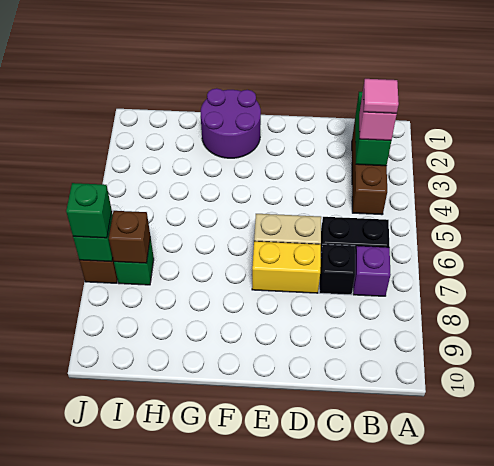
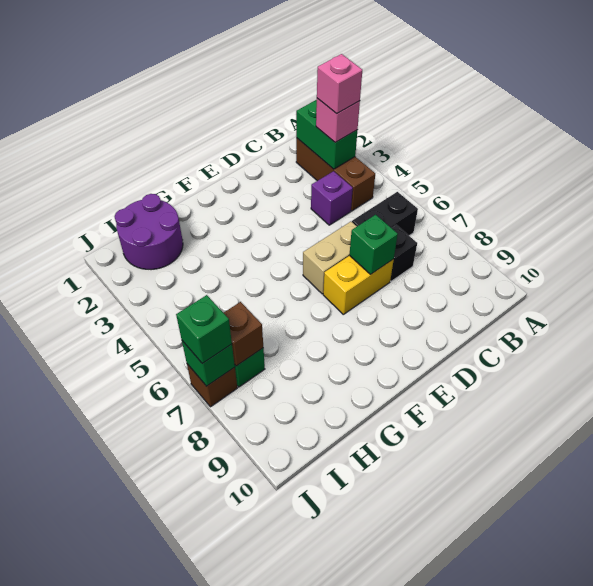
pink tile B3 level 4 -> pink brick B3 level 4
purple brick B7 level 1 -> purple brick C4 level 1
none -> green brick D7 level 2
purple round brick F1:G2 level 1 -> purple round brick H1:I2 level 1

